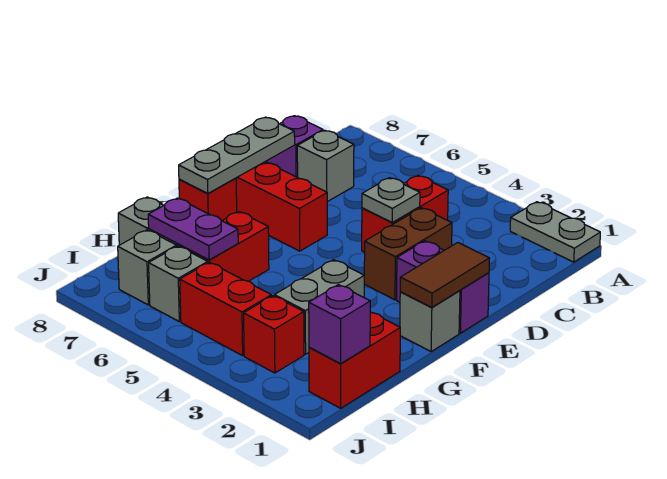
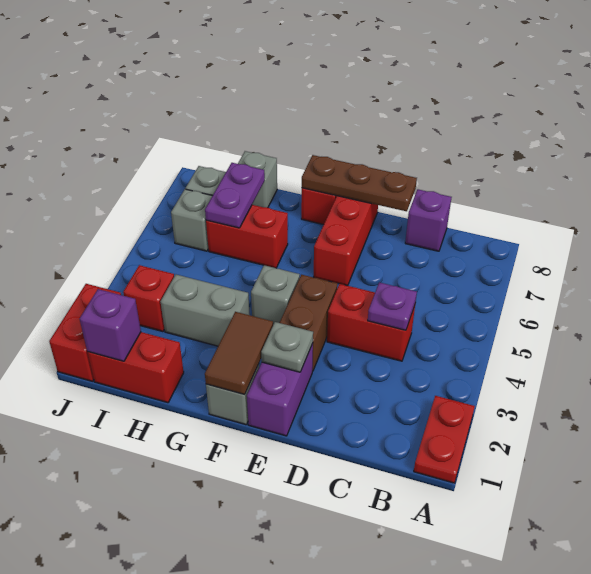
grey plate A1:A2 level 1 -> red plate A1:A2 level 1
none -> purple plate C4 level 2
grey brick C7 level 1 -> grey brick F4 level 1
brown brick D3:E3 level 1 -> brown brick E3:E4 level 1
grey plate D4 level 2 -> grey plate E2 level 2
grey plate D8:F8 level 2 -> brown plate D8:F8 level 2
brown tile E1:F1 level 2 -> brown tile F1:F2 level 2
red brick I4:I5 level 1 -> red brick J1:J2 level 1

